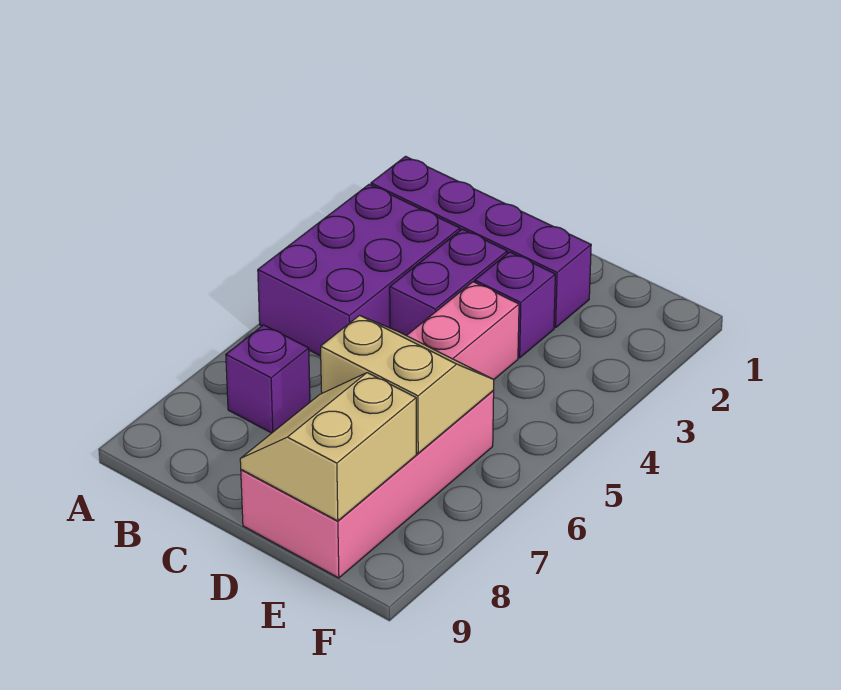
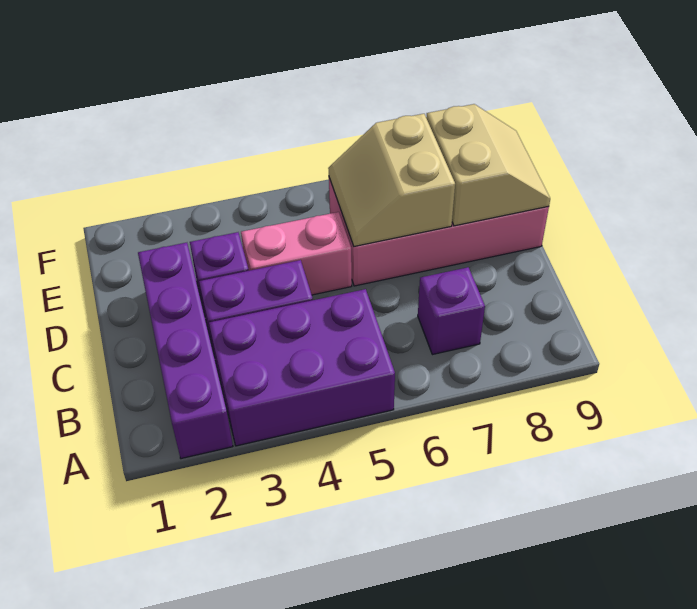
tan slope D8:E9 level 2 top E -> tan slope D8:E9 level 2 top 8

